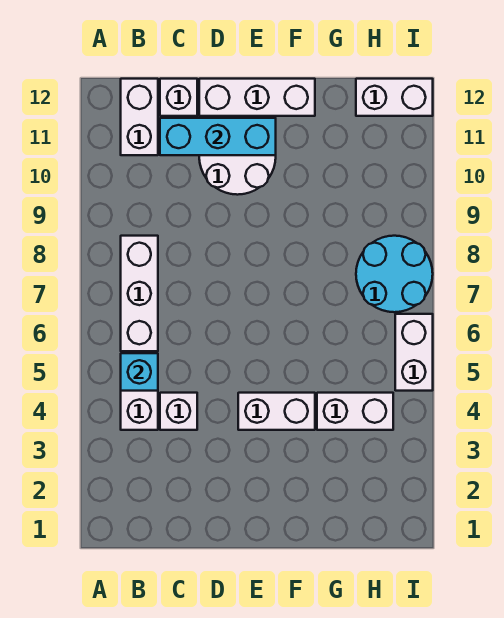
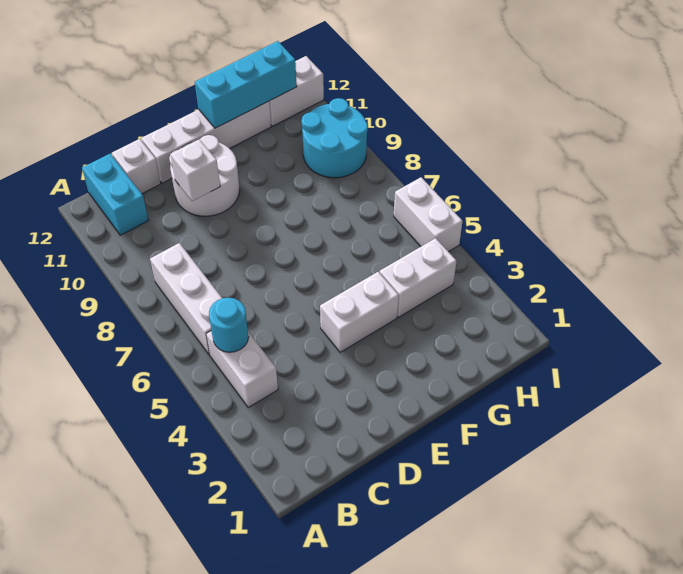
cyan brick B5 level 2 -> cyan round brick B5 level 2
white brick B11:B12 level 1 -> cyan brick B11:B12 level 1
white brick C4 level 1 -> white brick D10 level 2
cyan brick C11:E11 level 2 -> cyan brick F12:H12 level 2
white brick D12:F12 level 1 -> white brick D12:G12 level 1
cyan round brick H7:I8 level 1 -> cyan round brick H9:I10 level 1

